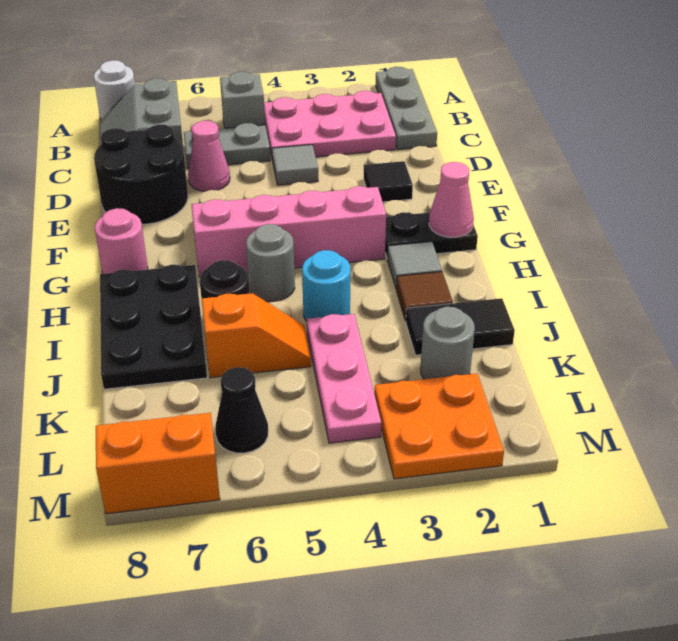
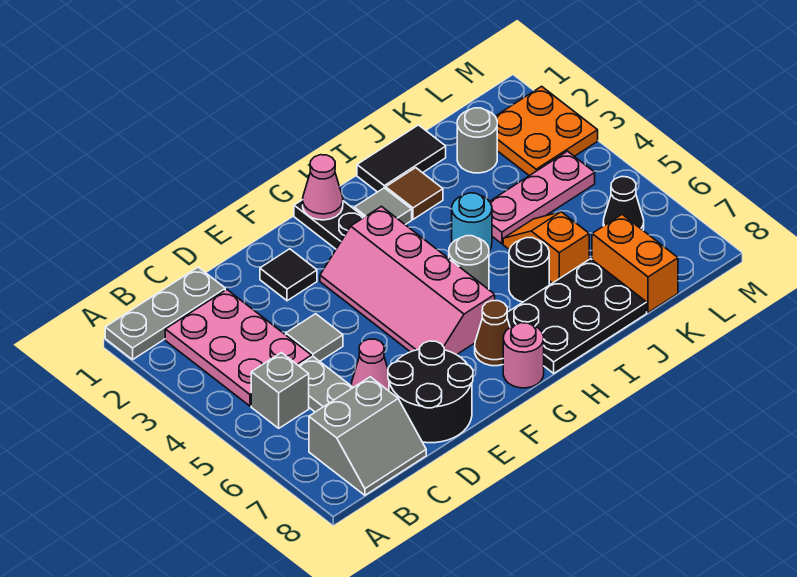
white round brick A8 level 1 -> none
none -> brown cone G7 level 1
black tile J1:J2 level 1 -> black tile I1:J1 level 1
orange brick M7:M8 level 1 -> orange brick K7:K8 level 1

